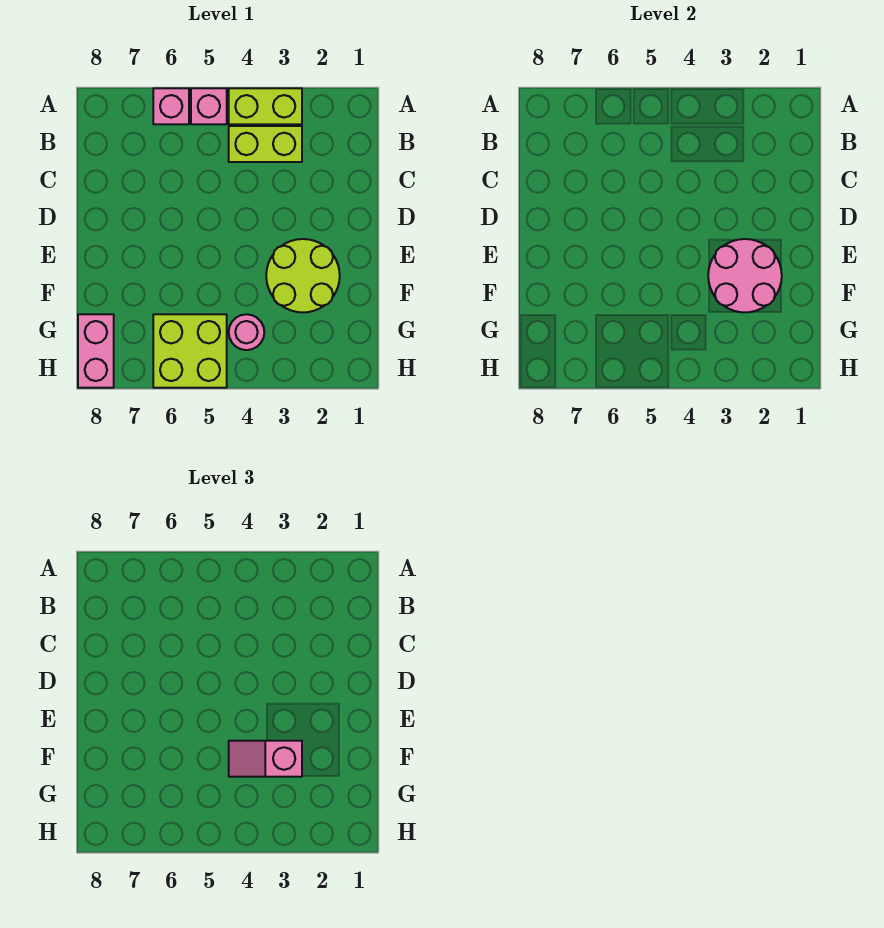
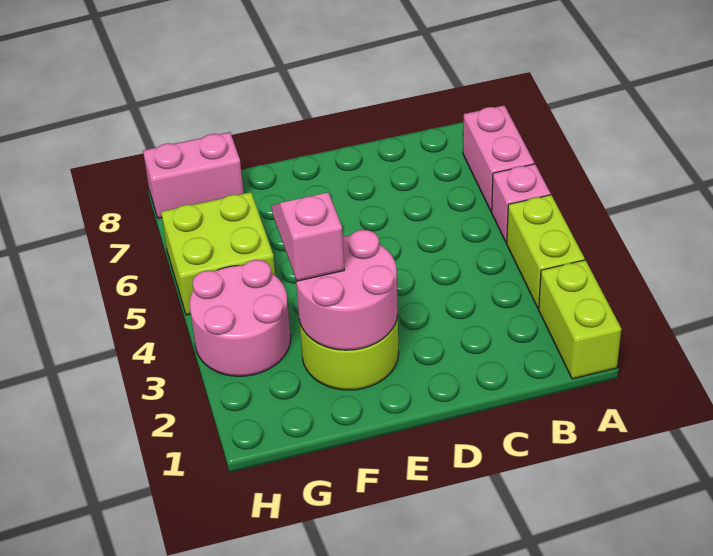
pink brick A6 level 1 -> pink brick A6:A7 level 1
lime brick B3:B4 level 1 -> lime brick A1:A2 level 1
pink round brick G4 level 1 -> pink round brick G3:H4 level 1

